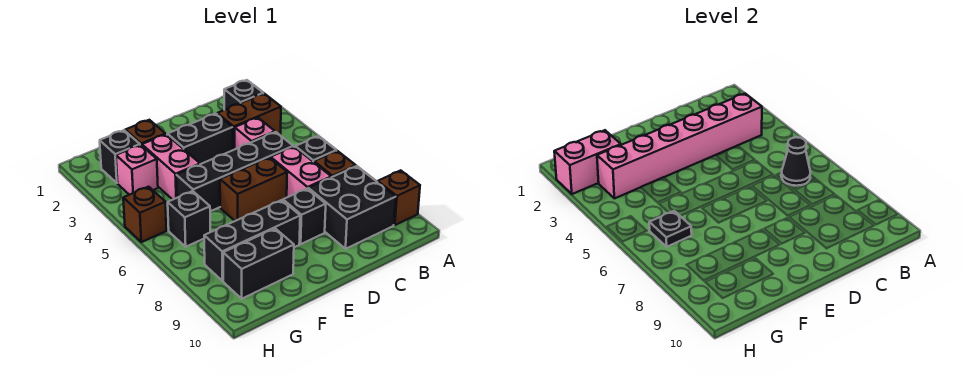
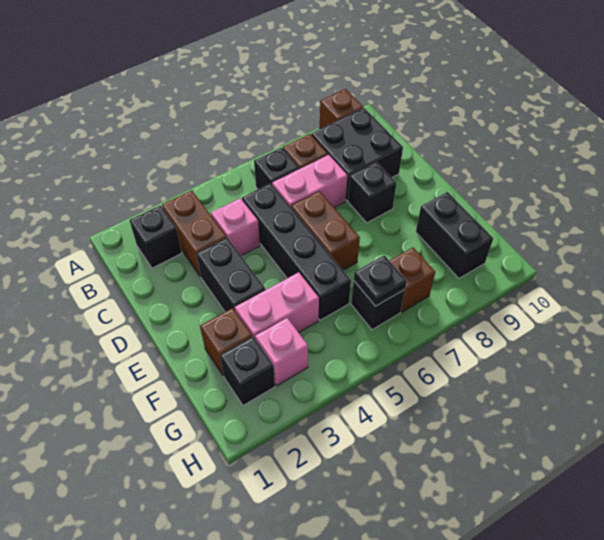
pink brick B3:G3 level 2 -> none
black cone B6 level 2 -> none
black brick E8:G8 level 1 -> none
pink brick G2:H2 level 2 -> none
brown brick H5 level 1 -> brown brick G7 level 1

